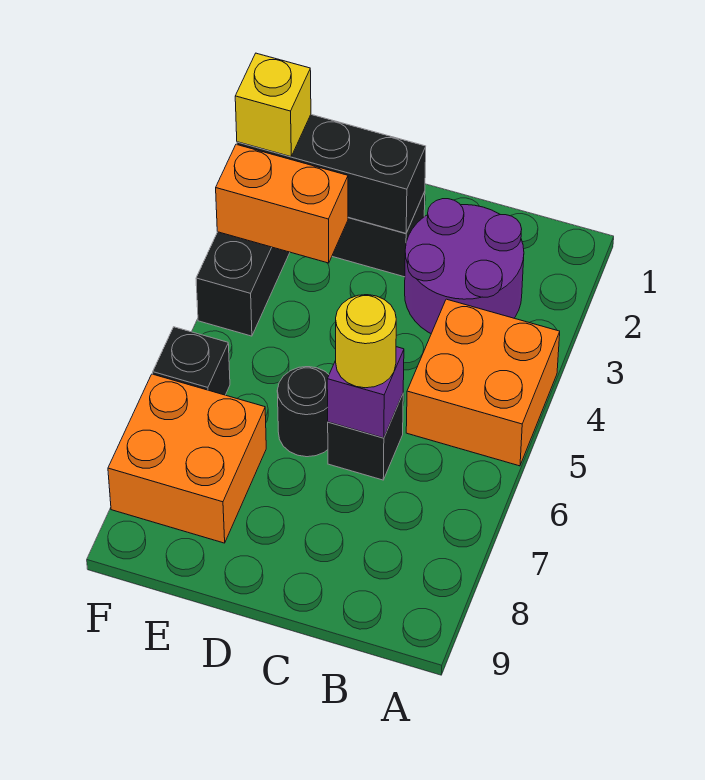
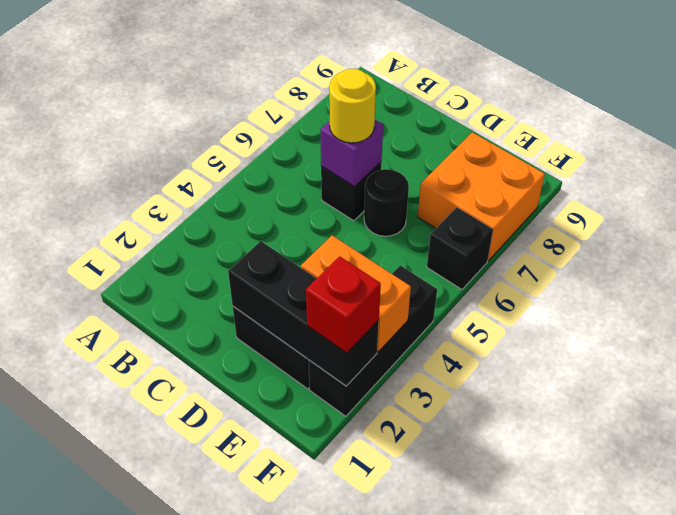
orange brick A4:B5 level 1 -> none
purple round brick B2:C3 level 1 -> none
yellow brick F2 level 3 -> red brick F2 level 3

